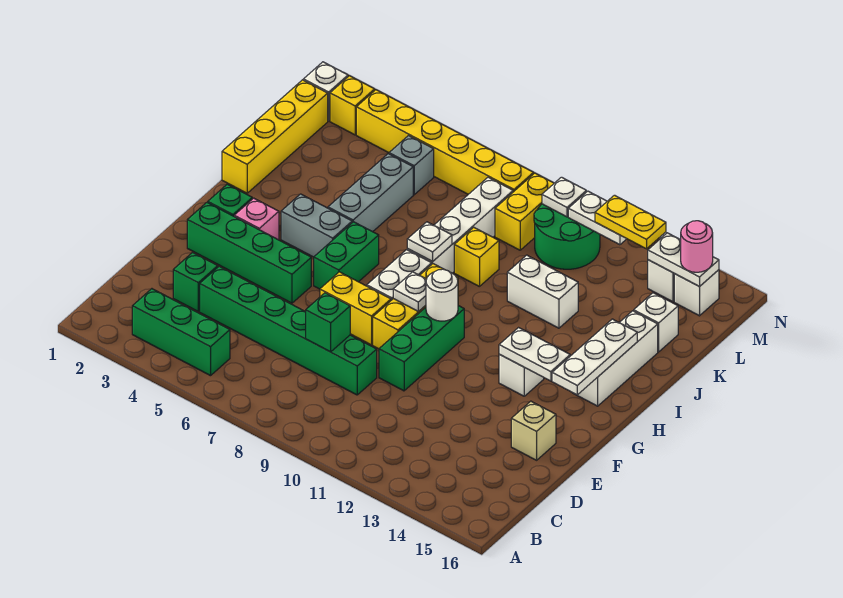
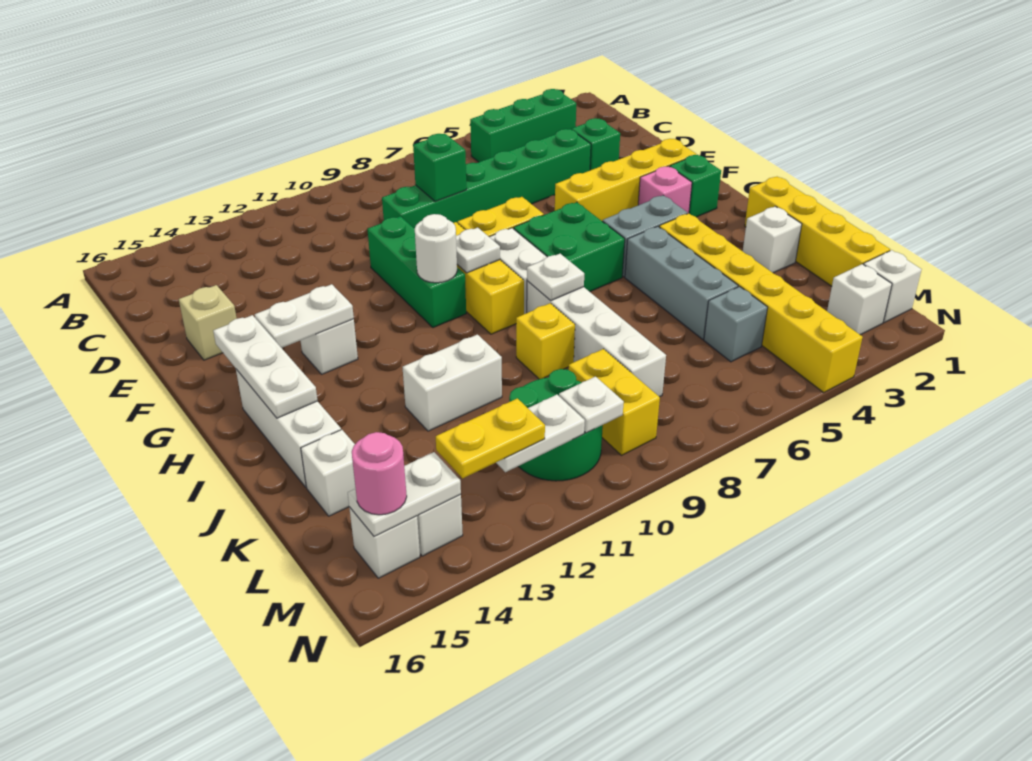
green brick F2:F5 level 1 -> yellow brick F2:F5 level 1
green brick G6:H6 level 1 -> green brick G6:H7 level 1
none -> white brick J2 level 1
yellow brick M2 level 1 -> white brick M2 level 1
yellow brick M3:M8 level 1 -> yellow brick I4:N4 level 1

